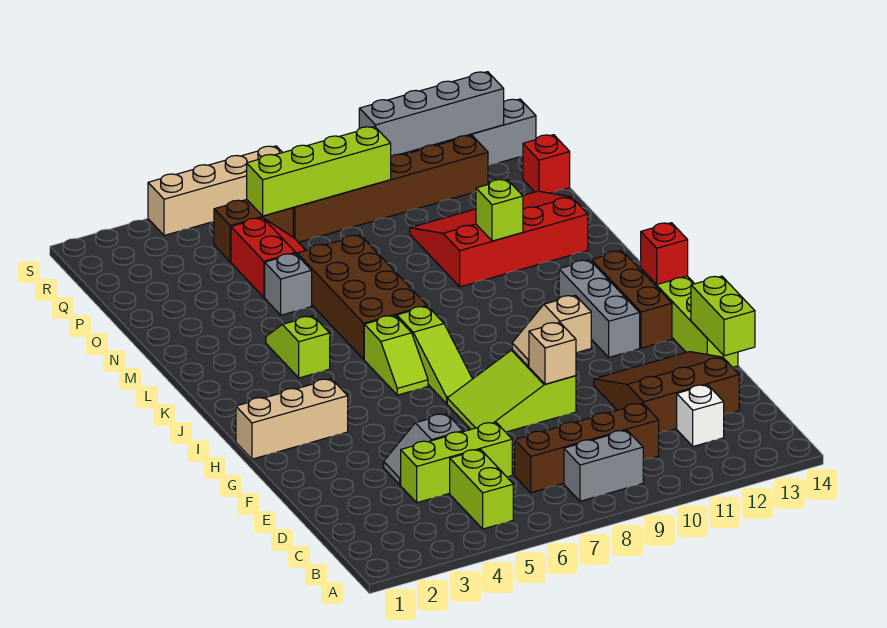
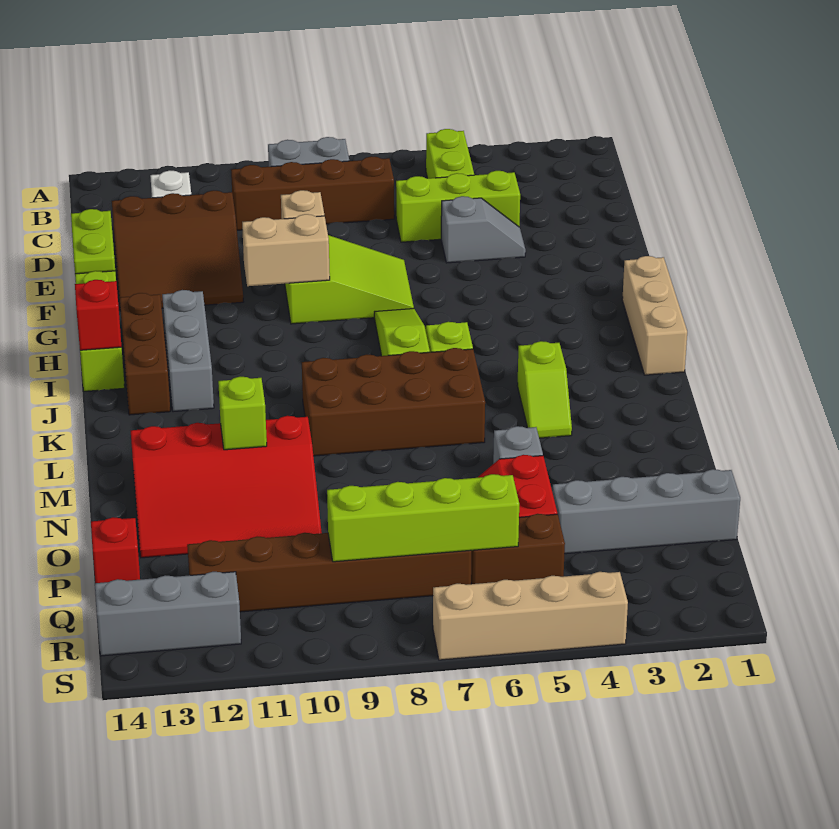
lime brick E14:F14 level 2 -> lime plate E14:F14 level 2
tan slope G9:G10 level 2 top 10 -> tan brick G9:G10 level 2
tan brick H1:H3 level 1 -> tan brick H1:J1 level 1
brown brick K6:N7 level 1 -> brown brick K6:L9 level 1
grey brick R10:R13 level 2 -> grey brick P1:P4 level 1

